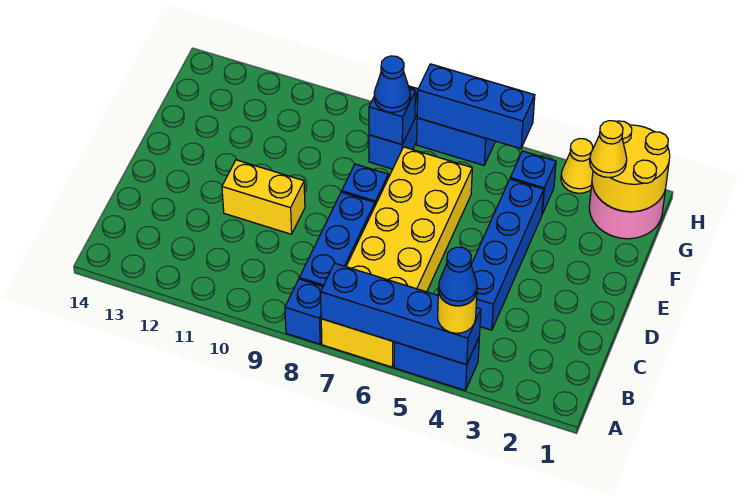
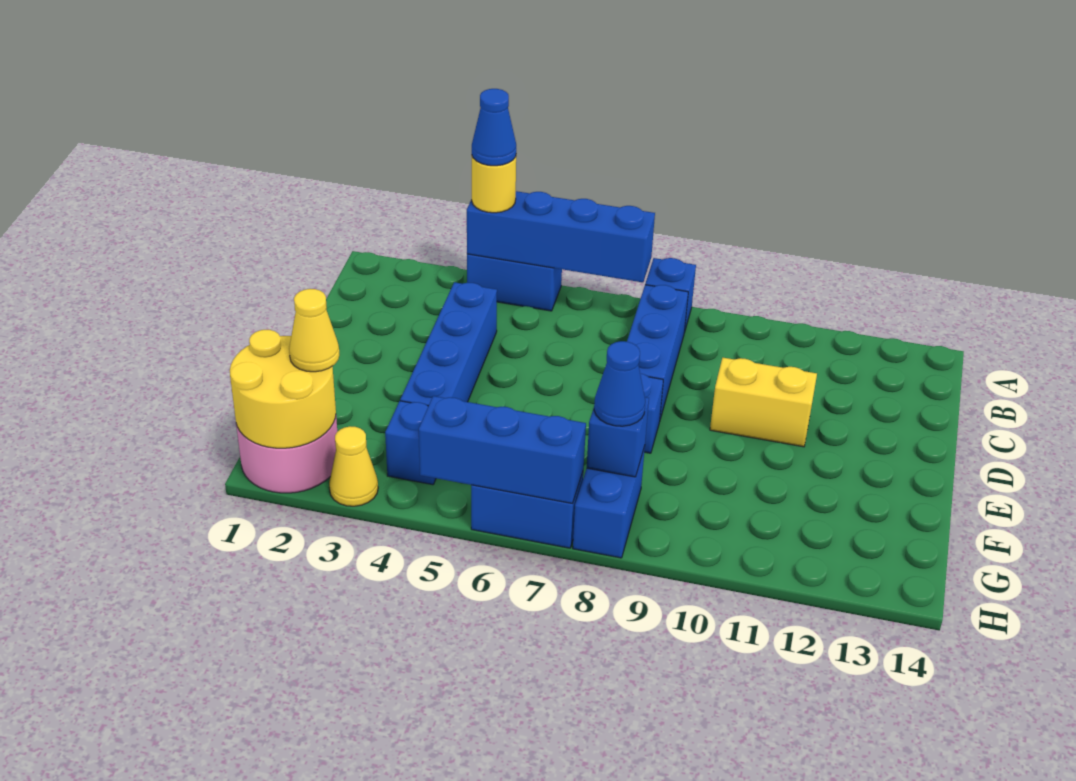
yellow brick A6:F7 level 1 -> none

